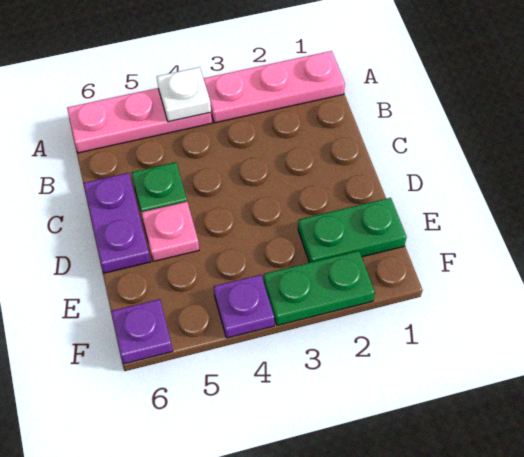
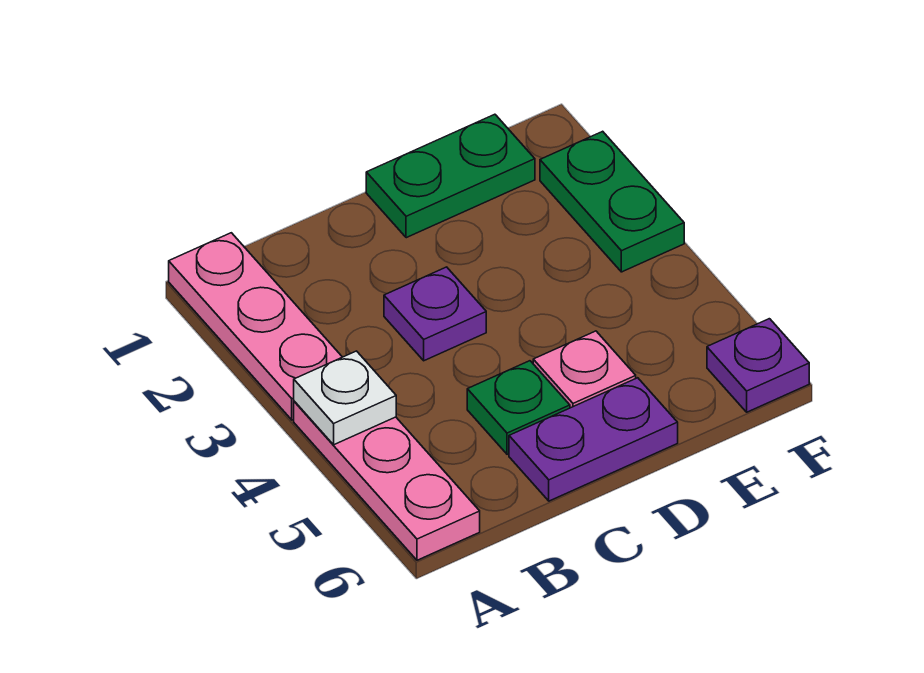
green plate E1:E2 level 1 -> green plate D1:E1 level 1
purple plate F4 level 1 -> purple plate C3 level 1

